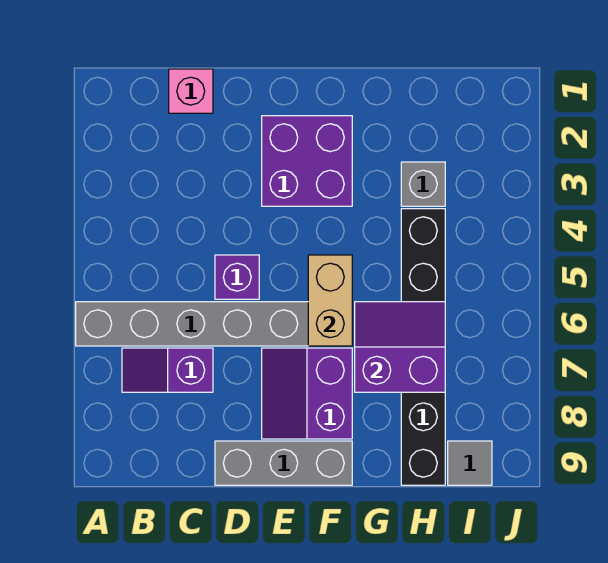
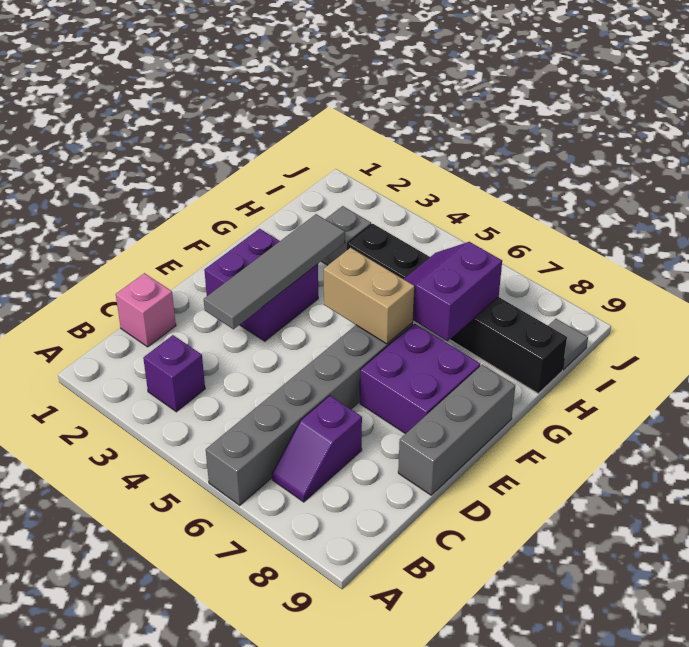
none -> grey tile D3:G3 level 2
purple brick D5 level 1 -> purple brick B3 level 1
purple slope E7:F8 level 1 top F -> purple brick E7:F8 level 1

